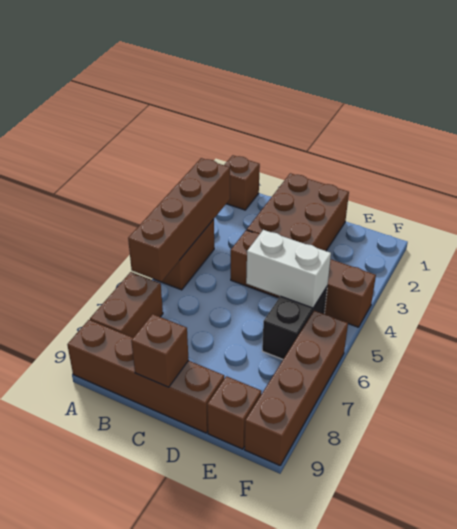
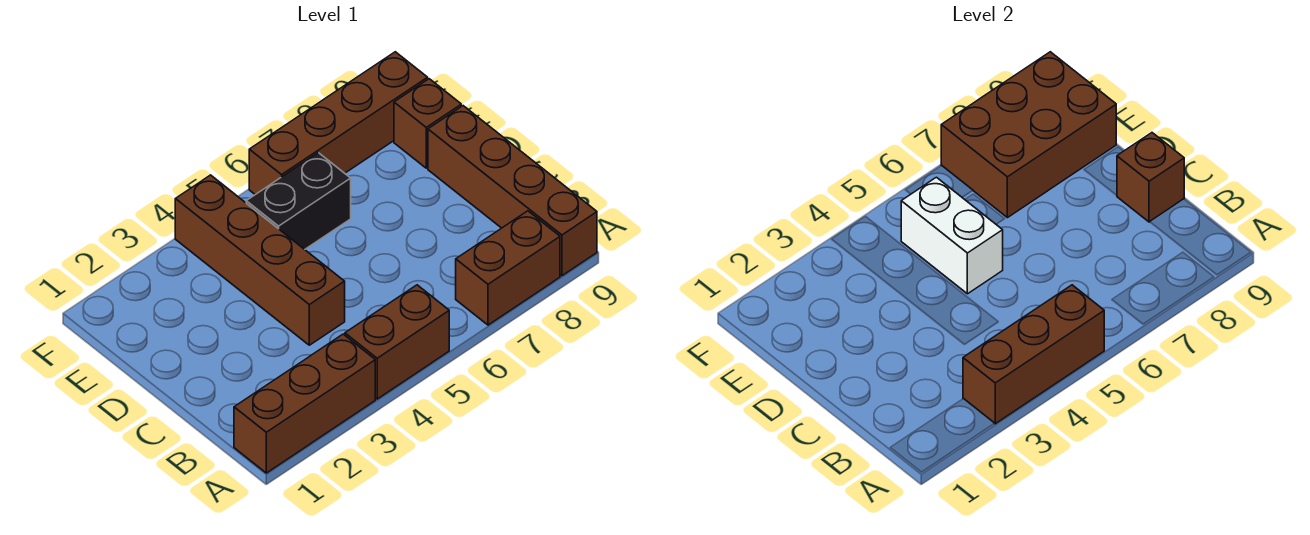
brown brick A1 level 1 -> brown brick A1:A3 level 1
brown brick A3:A6 level 2 -> brown brick A3:A5 level 2
brown brick C1:D3 level 1 -> brown brick E7:F9 level 2

